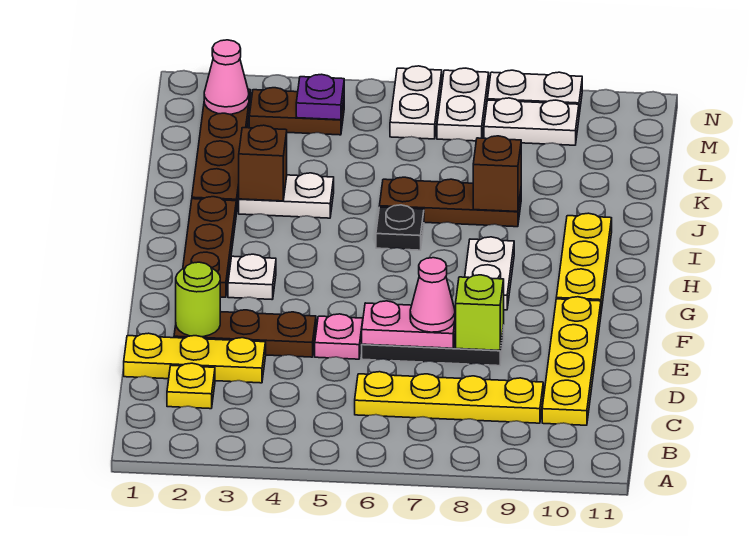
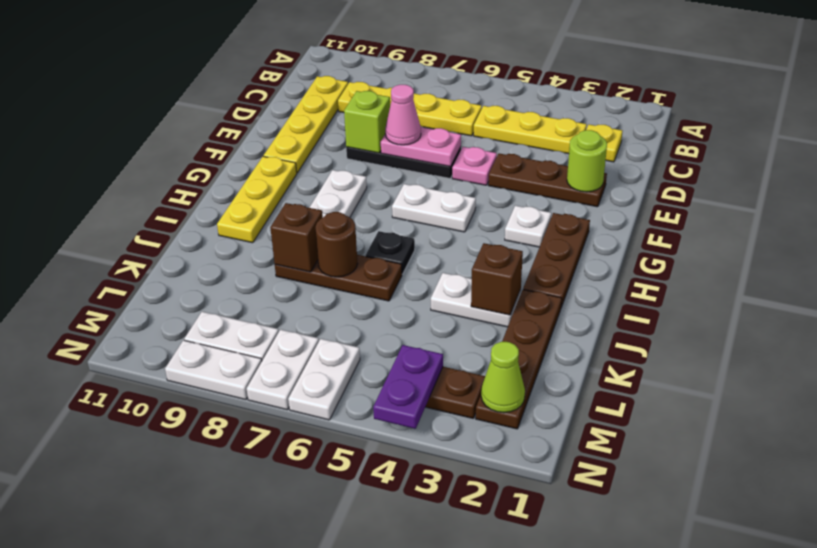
yellow plate D1:D3 level 1 -> yellow plate C3:C5 level 1
none -> white plate G5:G6 level 1
none -> brown round brick J7 level 2
pink cone M2 level 2 -> lime cone M2 level 2
purple plate M4 level 2 -> purple plate M4:N4 level 2

